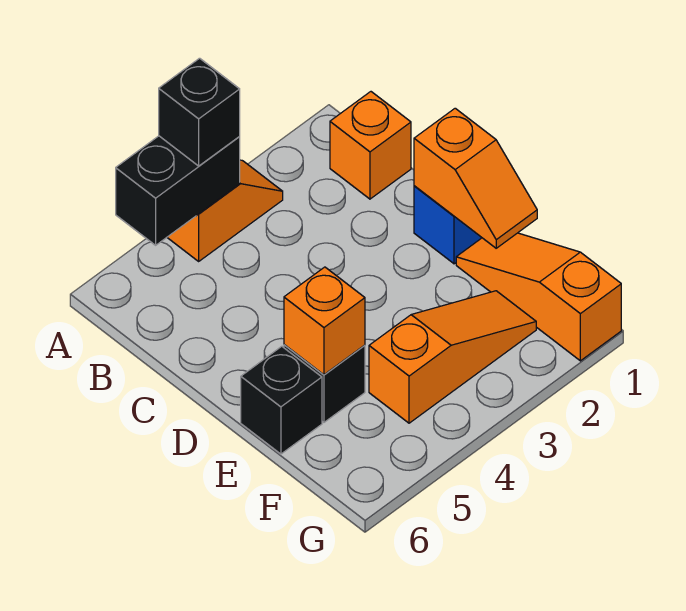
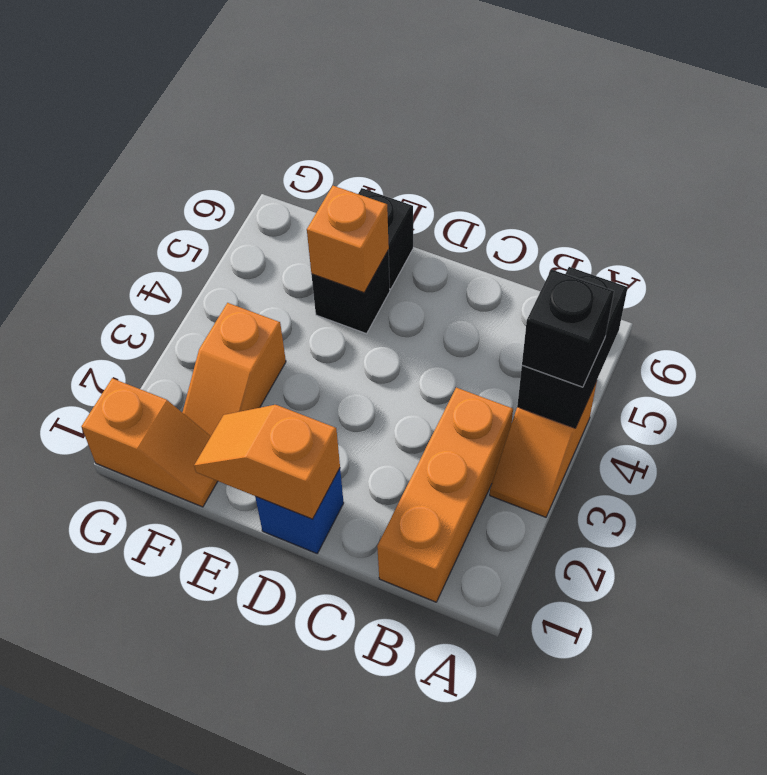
orange brick B1 level 1 -> orange brick B1:B3 level 1
orange slope E1:G1 level 1 top G -> orange slope F1:G1 level 1 top G
orange slope F2:F4 level 1 top 4 -> orange slope F2:F3 level 1 top 3

